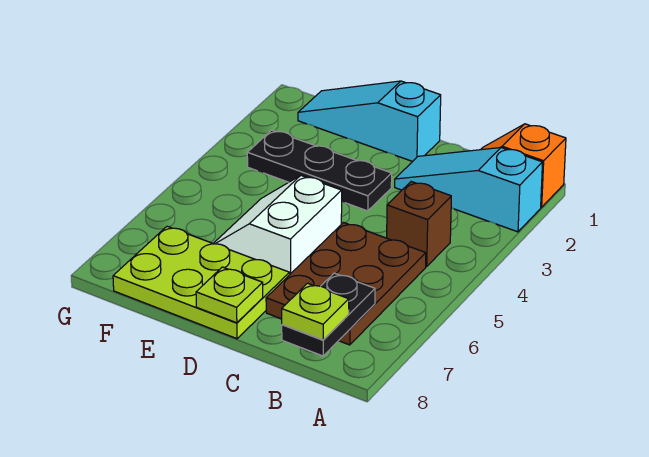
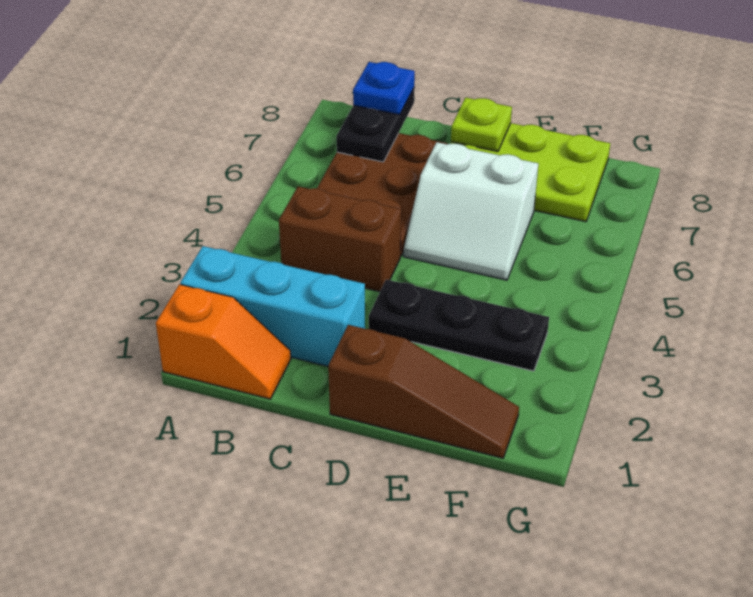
cyan slope A2:C2 level 1 top A -> cyan brick A2:C2 level 1
brown brick B4 level 1 -> brown brick B4:C4 level 1
lime plate B8 level 3 -> blue plate B8 level 3
cyan slope D1:F1 level 1 top D -> brown slope D1:F1 level 1 top D
white slope D5:E6 level 1 top D -> white slope D5:E6 level 1 top 6

